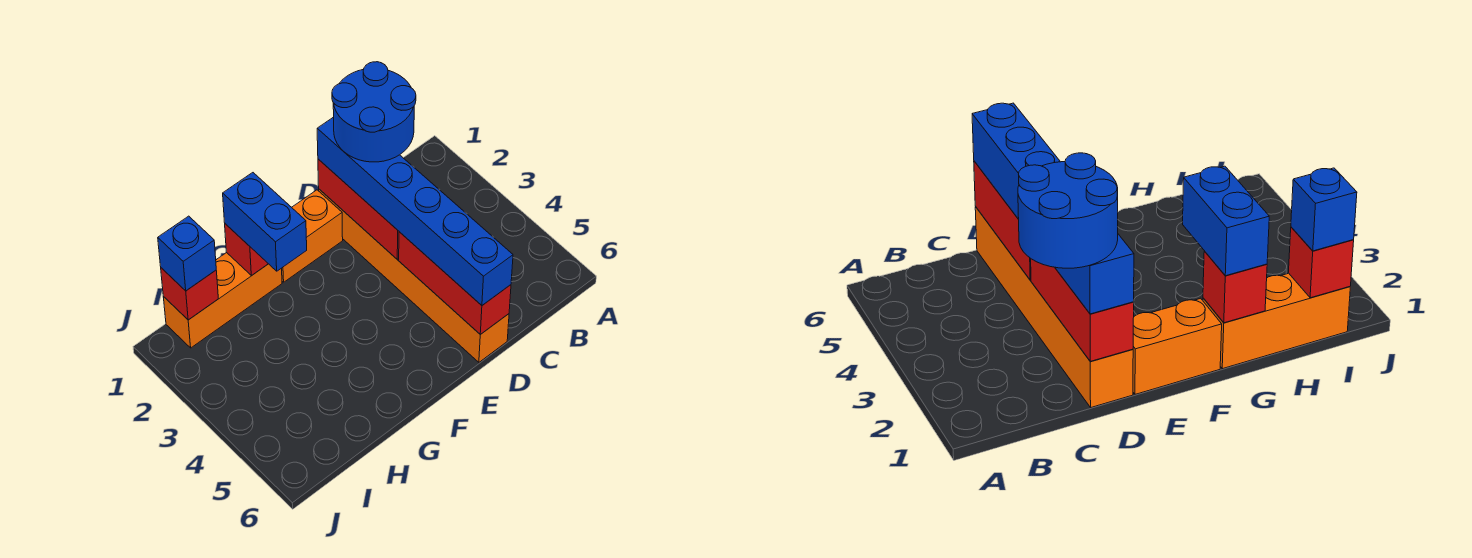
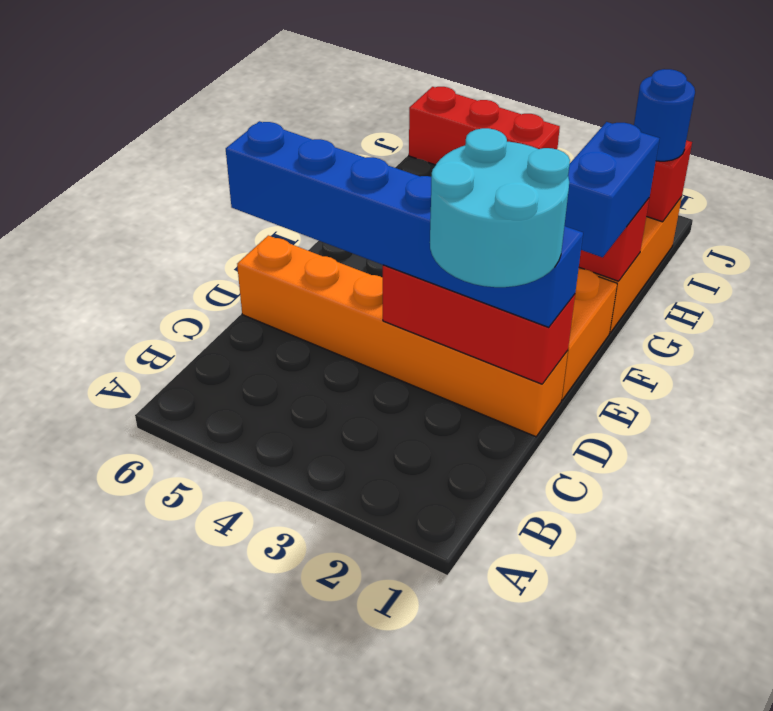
blue round brick C1:D2 level 4 -> cyan round brick C1:D2 level 4
red brick D4:D6 level 2 -> red brick J4:J6 level 1
blue brick G1:G2 level 3 -> blue brick F1:G1 level 3
blue brick I1 level 3 -> blue round brick I1 level 3

